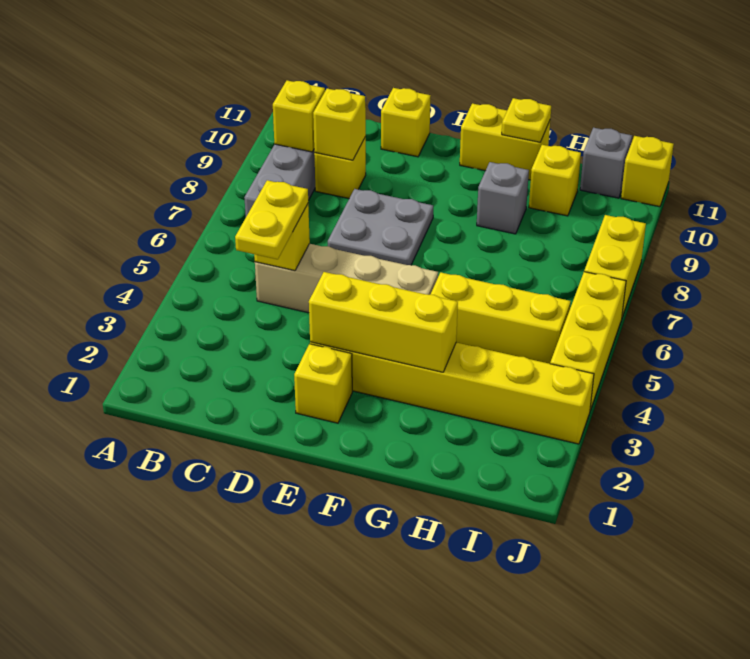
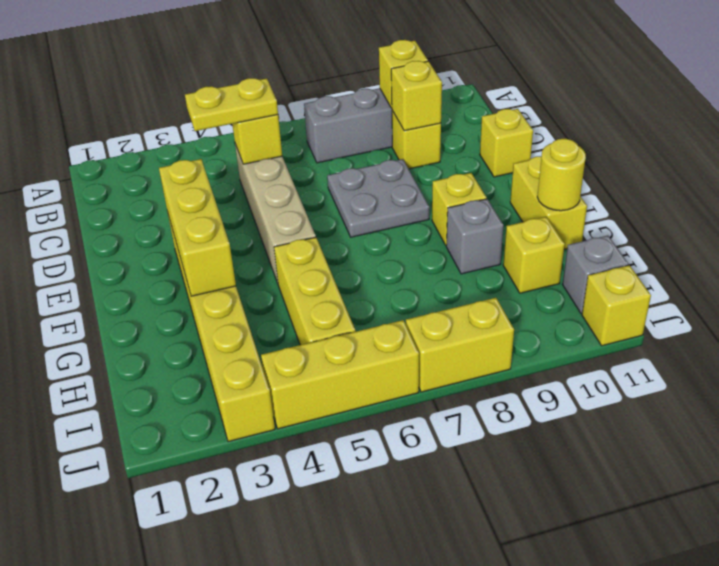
yellow brick E2 level 1 -> yellow brick F9 level 1
yellow plate G11 level 2 -> yellow round brick G11 level 2

